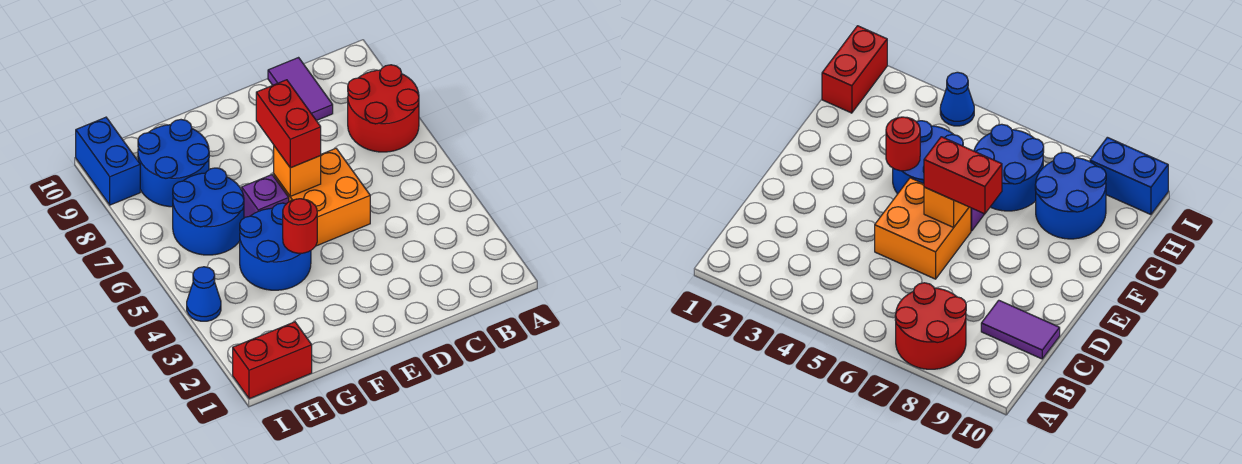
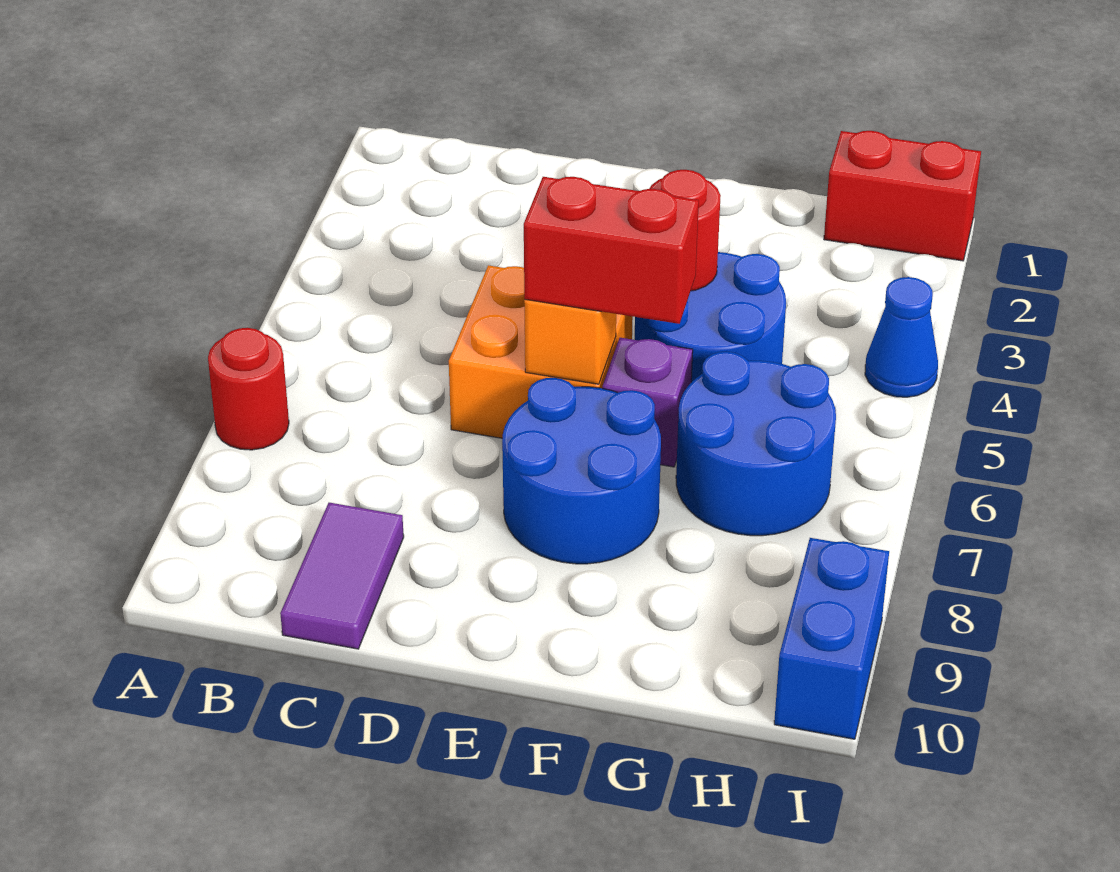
red round brick A7:B8 level 1 -> red round brick A7 level 1
red brick E6:E7 level 3 -> red brick E6:F6 level 3
blue round brick G8:H9 level 1 -> blue round brick E7:F8 level 1

